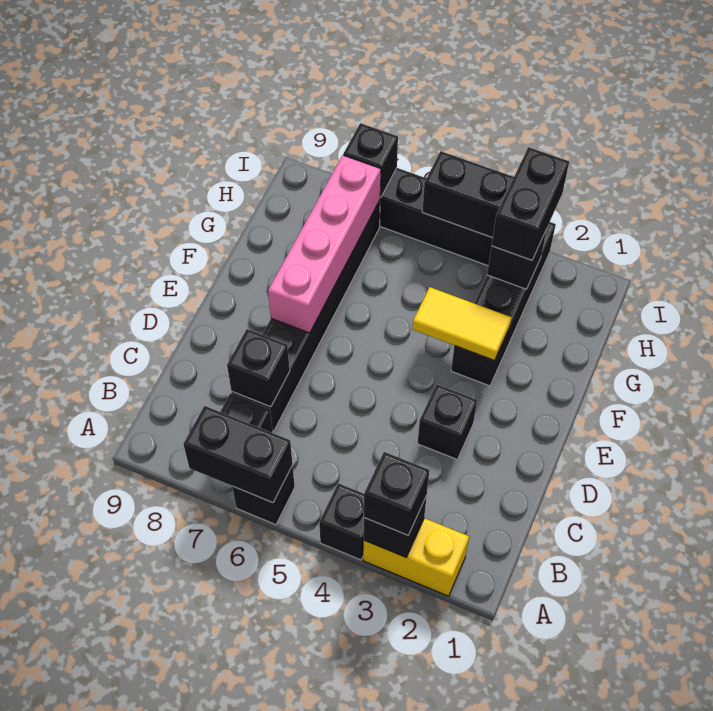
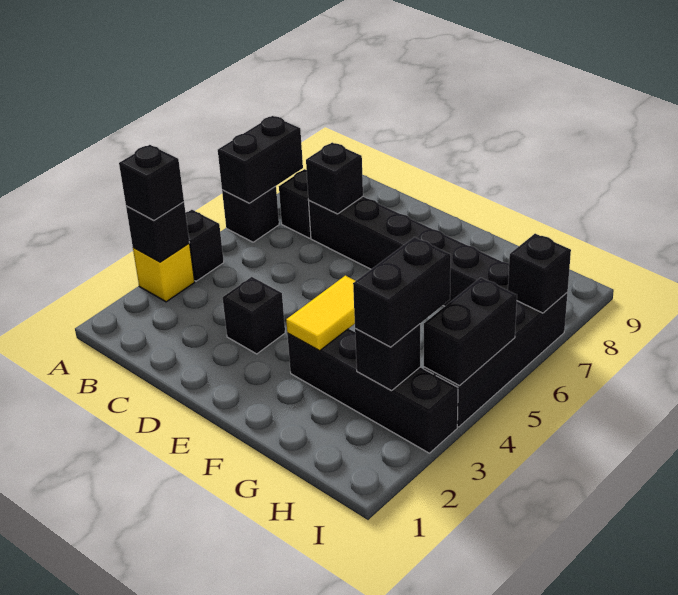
yellow brick A2:A3 level 1 -> yellow brick A3 level 1
pink brick E7:H7 level 2 -> none
black brick H3:I3 level 3 -> black brick H3:H4 level 3

